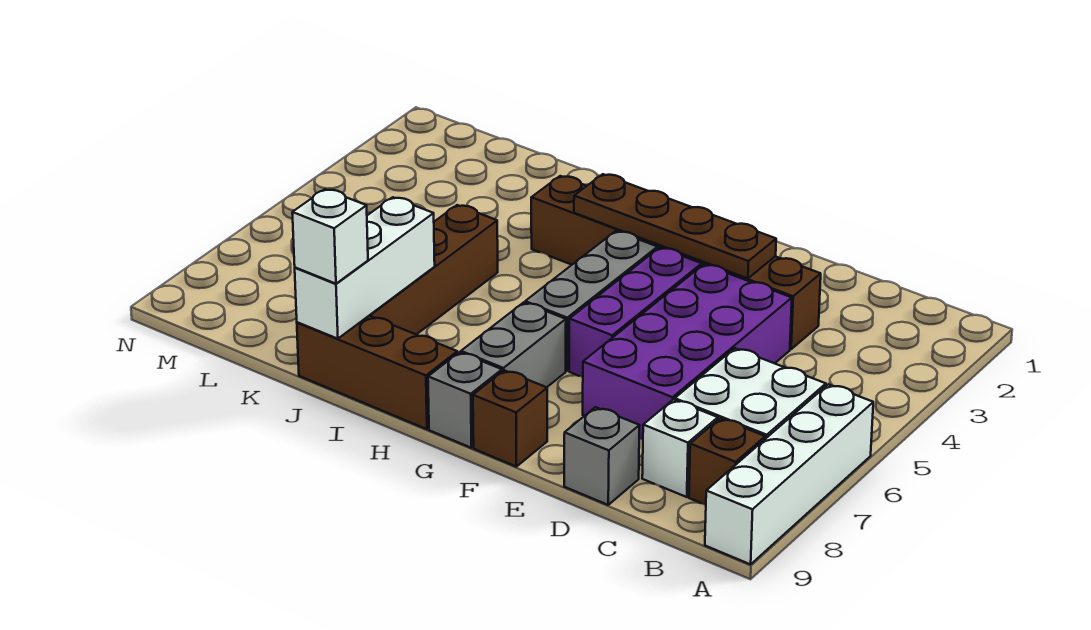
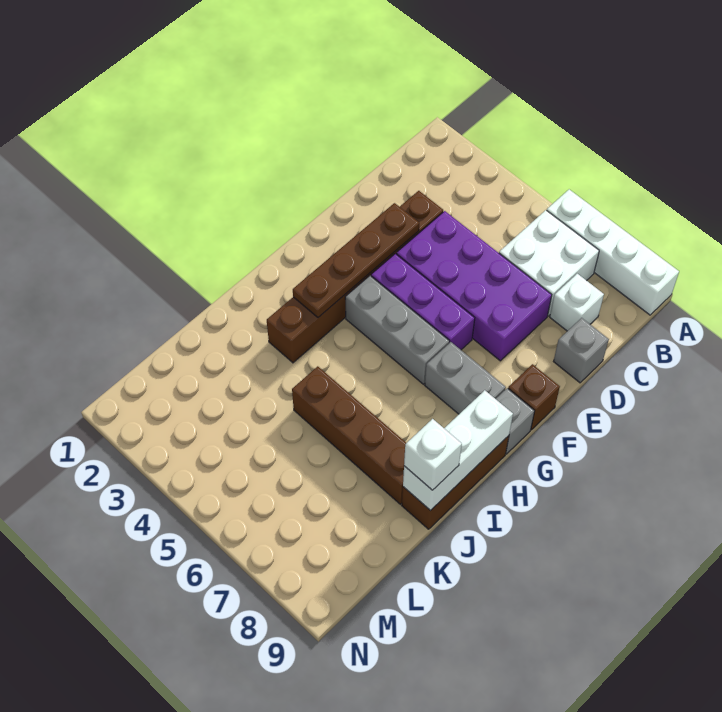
brown brick B8 level 1 -> none
white brick J7:J9 level 2 -> white brick H9:J9 level 2

